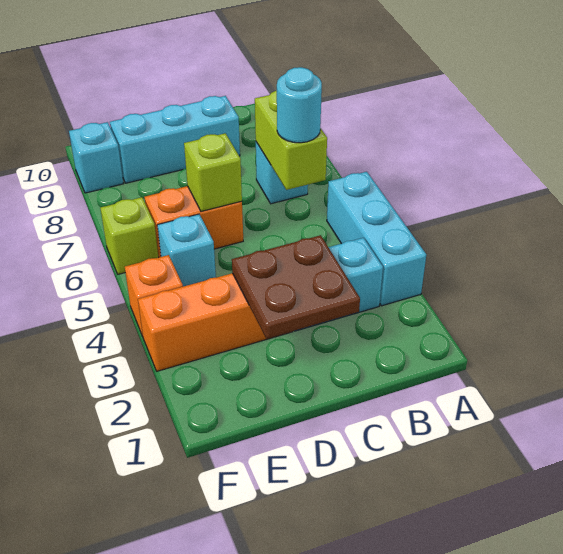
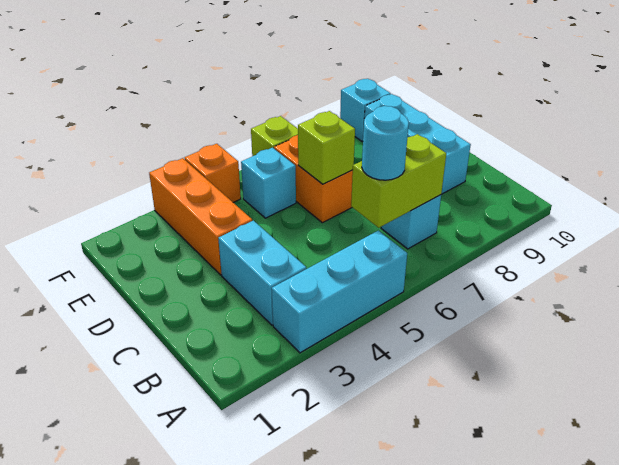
brown plate C2:D3 level 2 -> none

